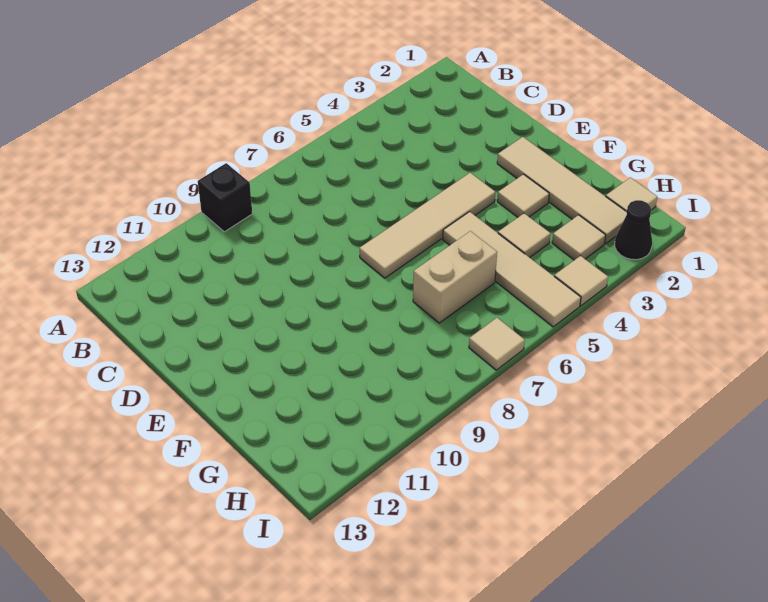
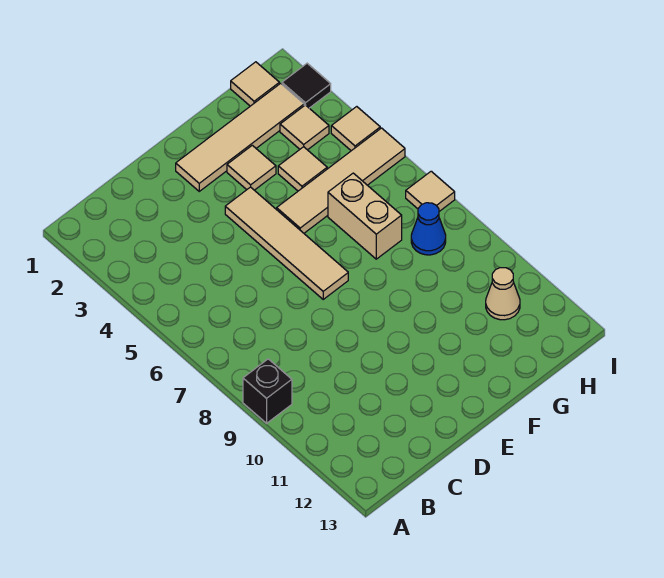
none -> blue cone H8 level 1
none -> tan cone H11 level 1
black cone I2 level 1 -> black tile I2 level 1

